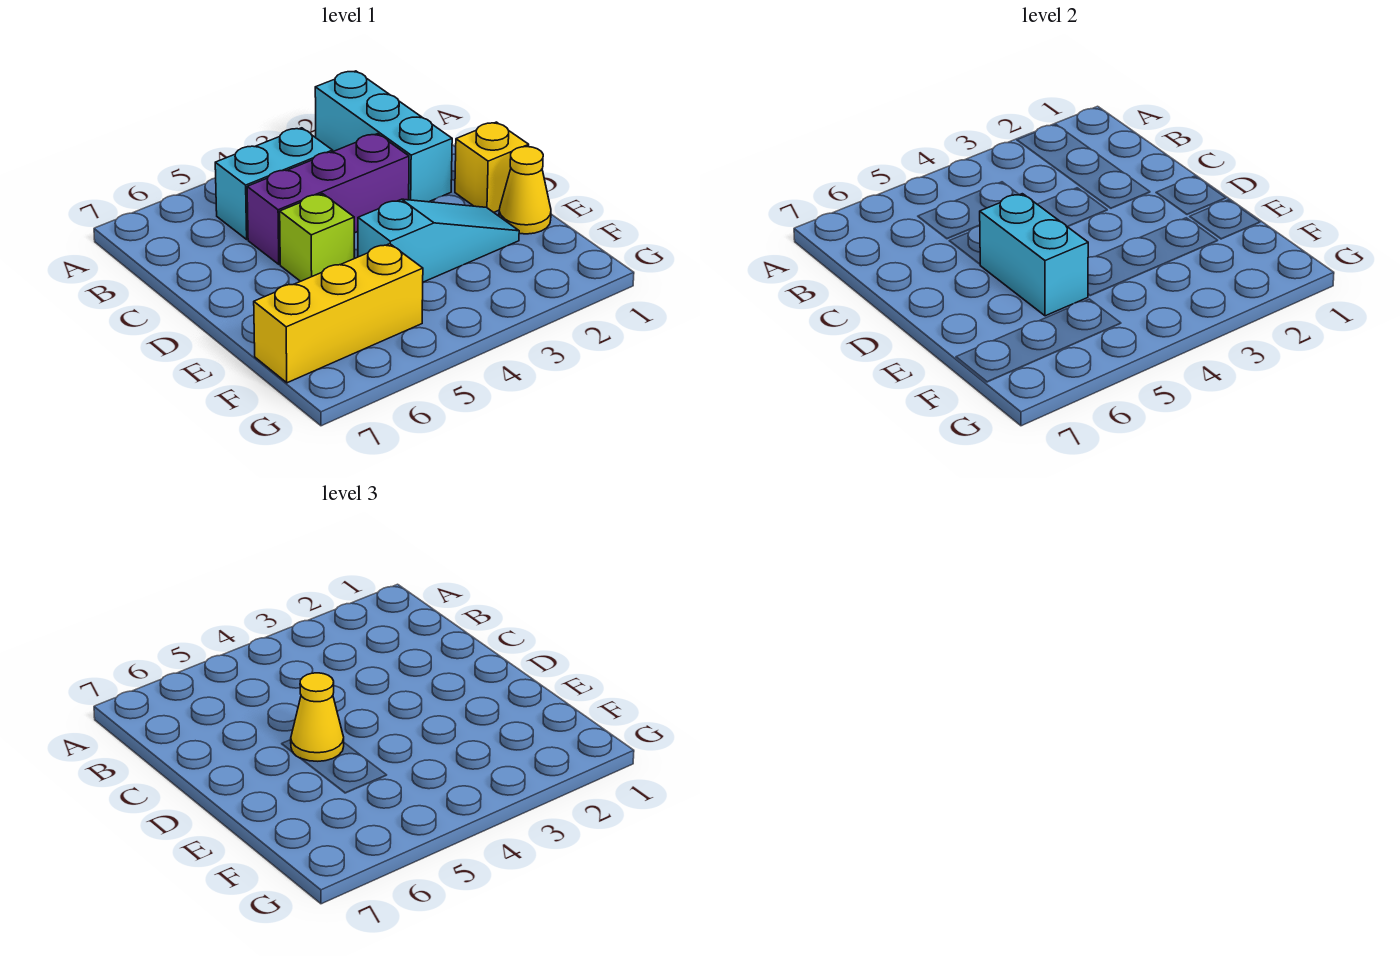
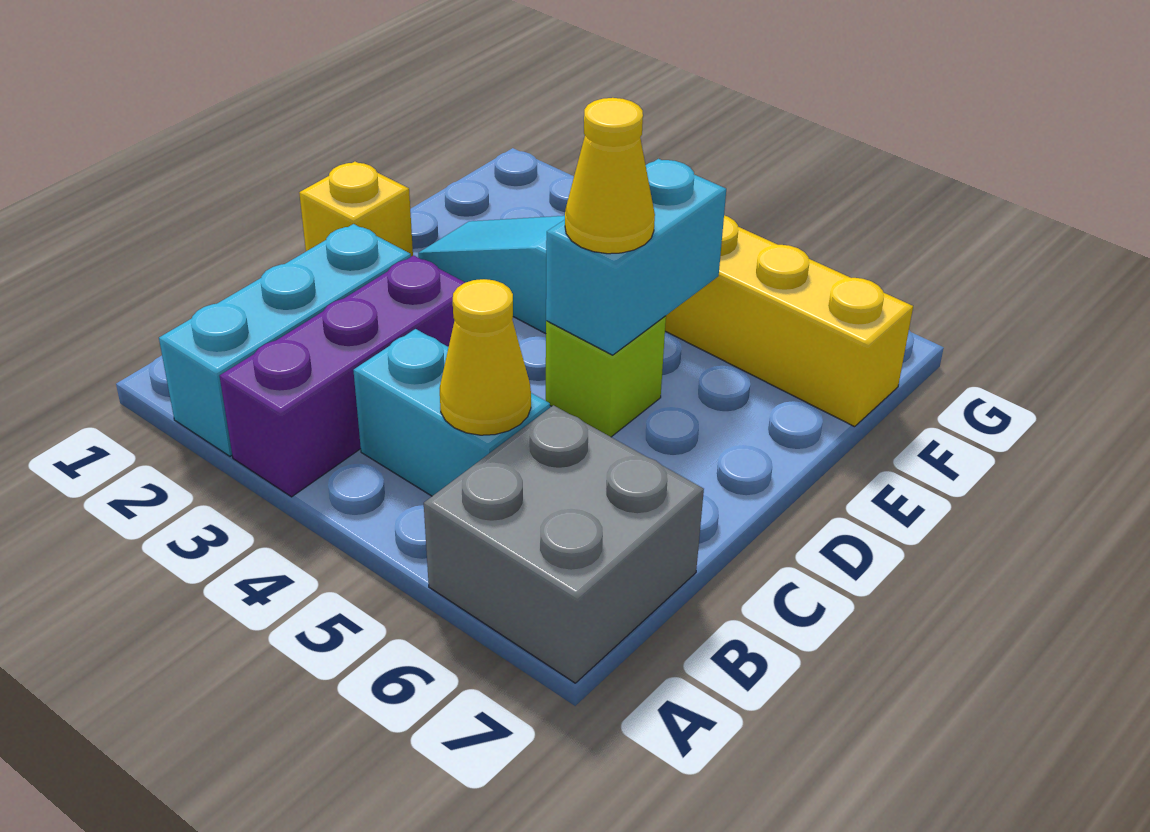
none -> grey brick A6:B7 level 1
purple brick C3:C5 level 1 -> purple brick A3:C3 level 1
yellow cone E1 level 1 -> yellow cone B5 level 2

